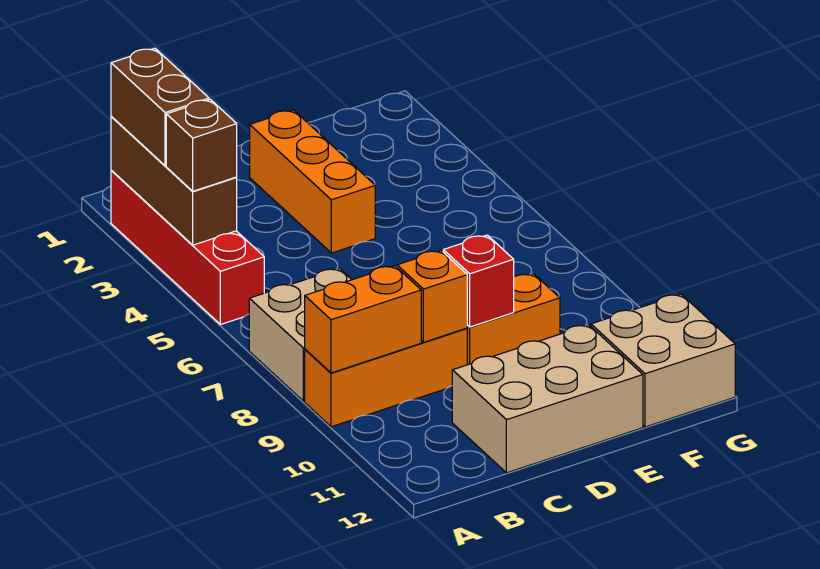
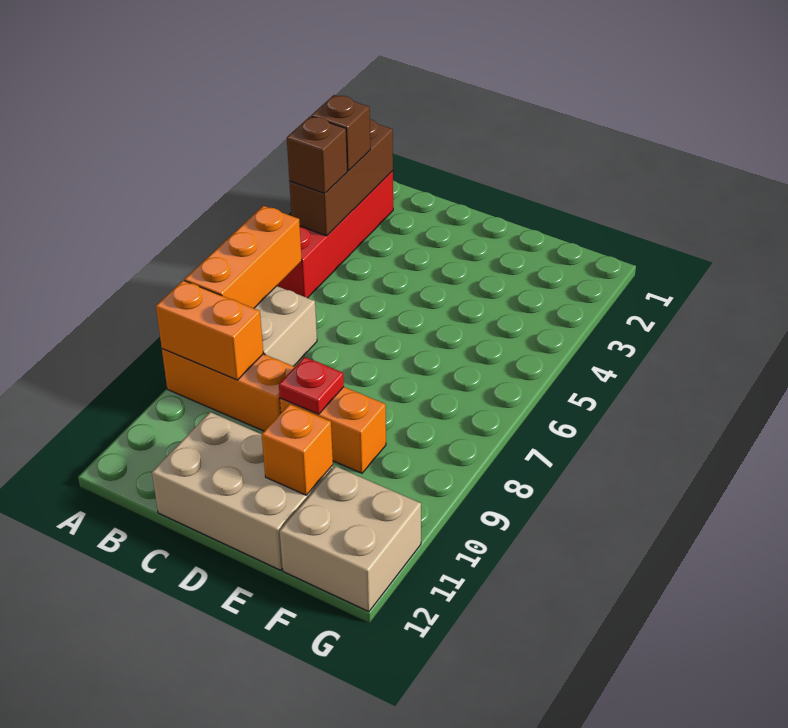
brown brick A2:A3 level 3 -> brown brick A3 level 3
orange brick C9 level 2 -> orange brick E11 level 2
orange brick D2:D4 level 1 -> orange brick A6:A8 level 2
red brick D9 level 2 -> red plate D9 level 2

